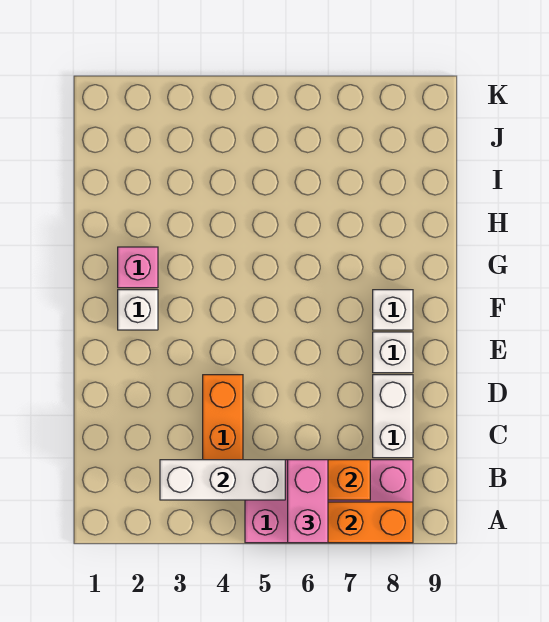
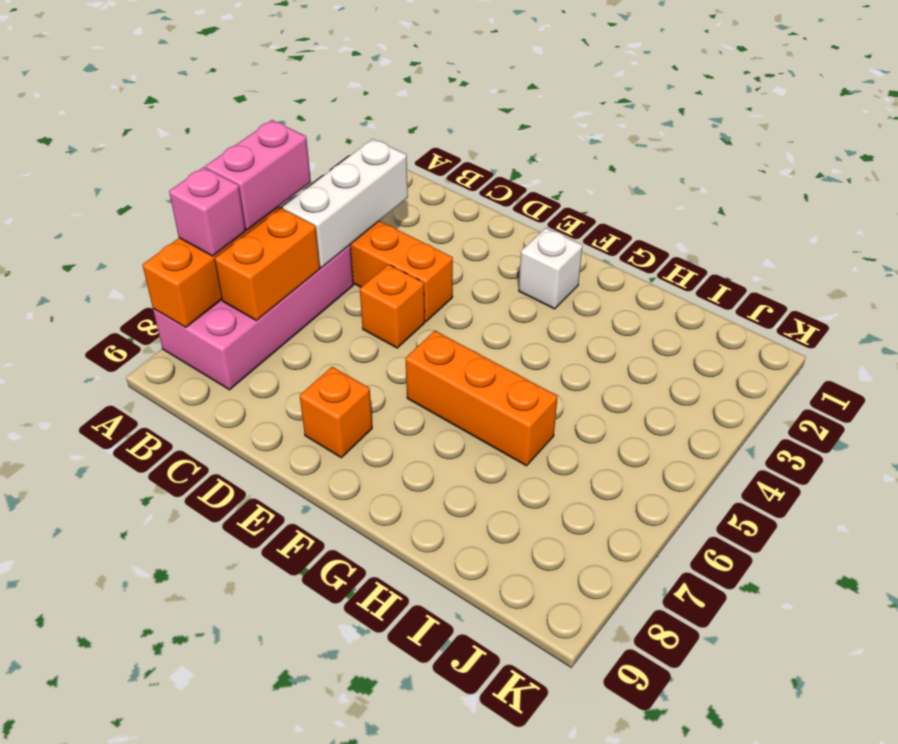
pink brick A6:B6 level 3 -> pink brick A5:A6 level 3
white brick C8:D8 level 1 -> none
none -> orange brick D5 level 1
white brick E8 level 1 -> orange brick E8 level 1
none -> orange brick F6:H6 level 1
white brick F8 level 1 -> none
pink brick G2 level 1 -> pink brick A7 level 3

